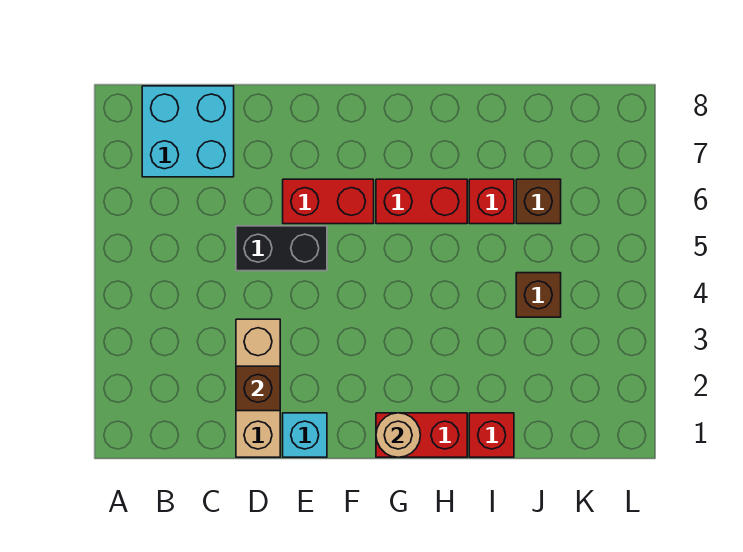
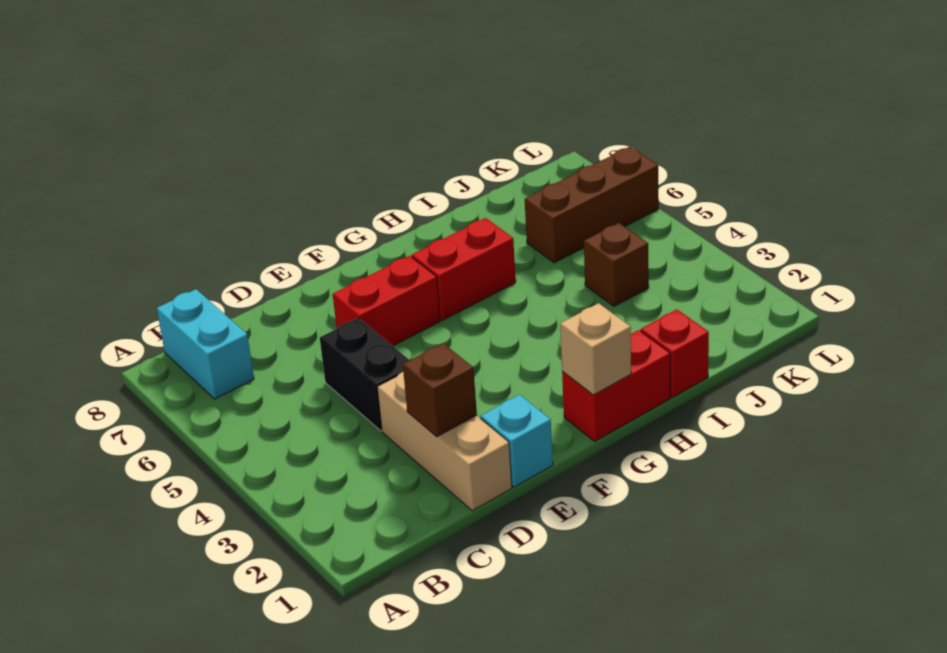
cyan brick B7:C8 level 1 -> cyan brick B7:B8 level 1
black brick D5:E5 level 1 -> black brick D4:D5 level 1
tan round brick G1 level 2 -> tan brick G1 level 2
red brick I6 level 1 -> none
brown brick J6 level 1 -> brown brick J6:L6 level 1

